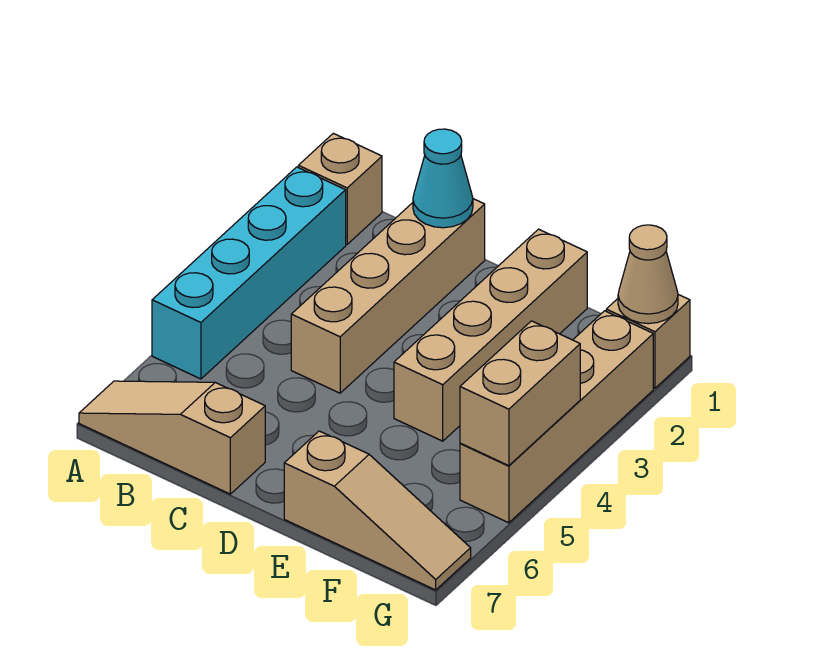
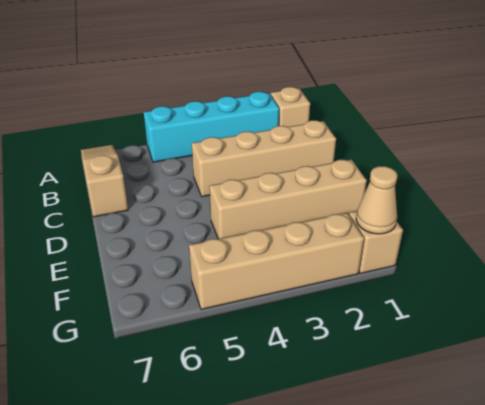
cyan cone C1 level 2 -> none
tan slope E7:G7 level 1 top E -> none
tan brick G4:G5 level 2 -> none

